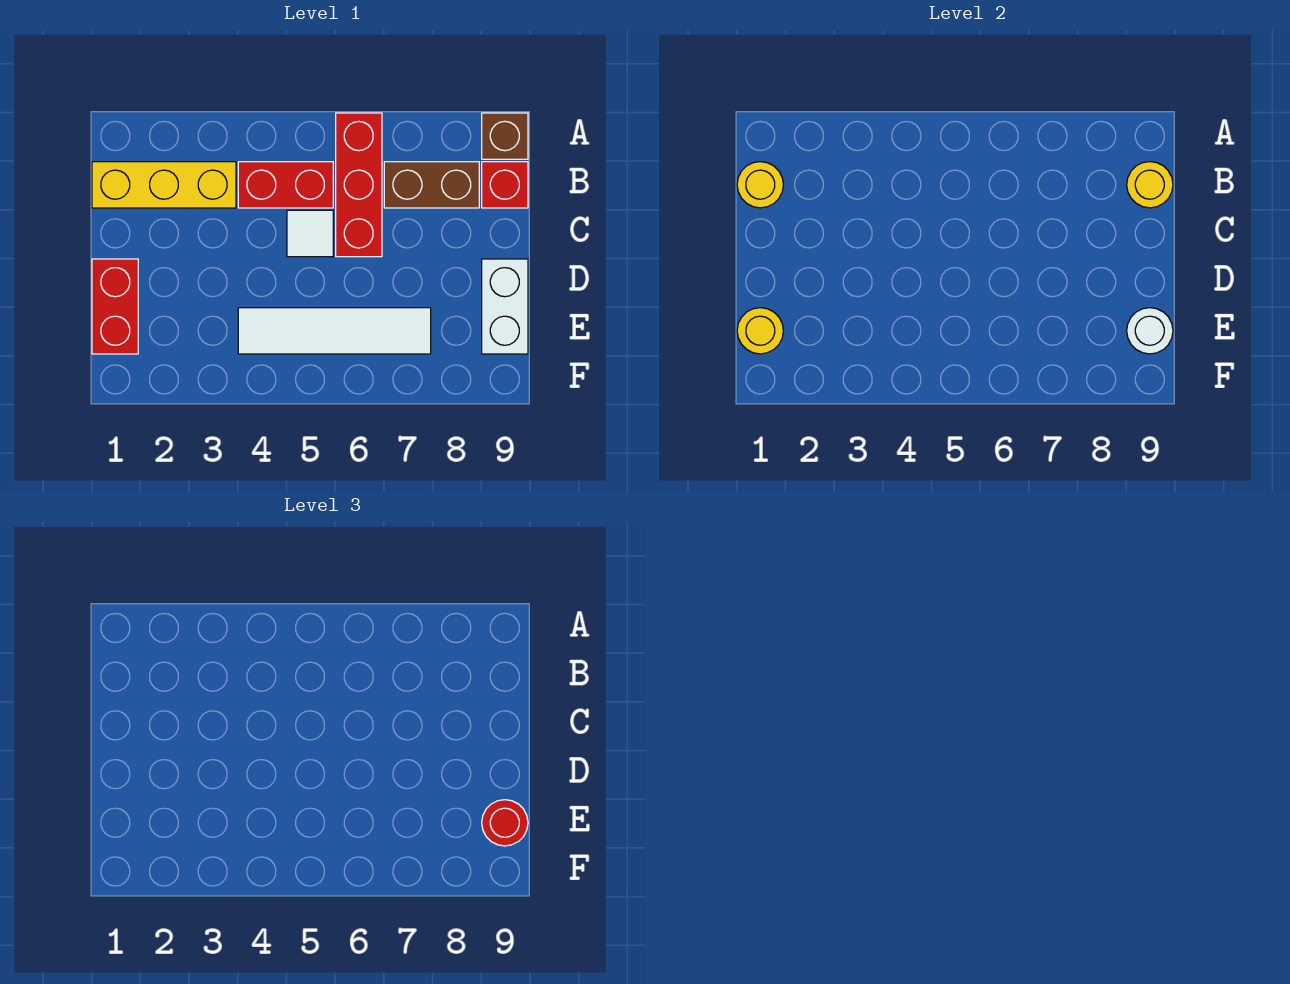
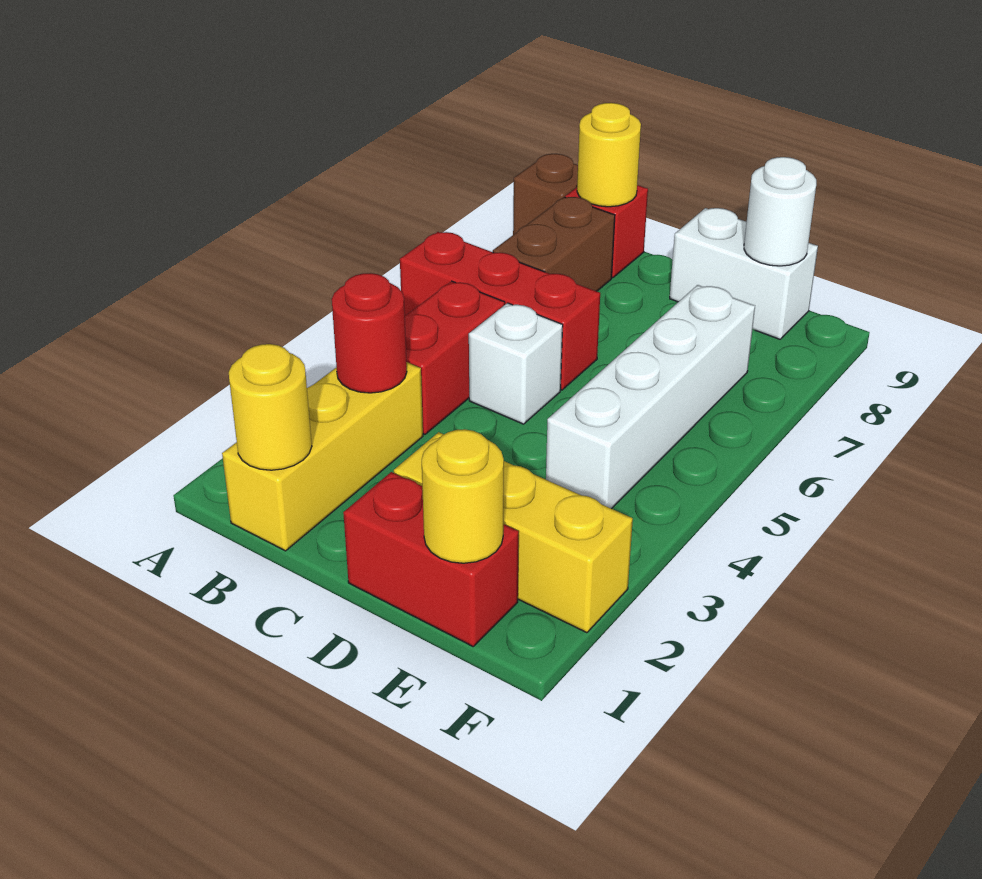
white tile C5 level 1 -> white brick C5 level 1
none -> yellow brick D2:F2 level 1
white tile E4:E7 level 1 -> white brick E4:E7 level 1
red round brick E9 level 3 -> red round brick B3 level 2

